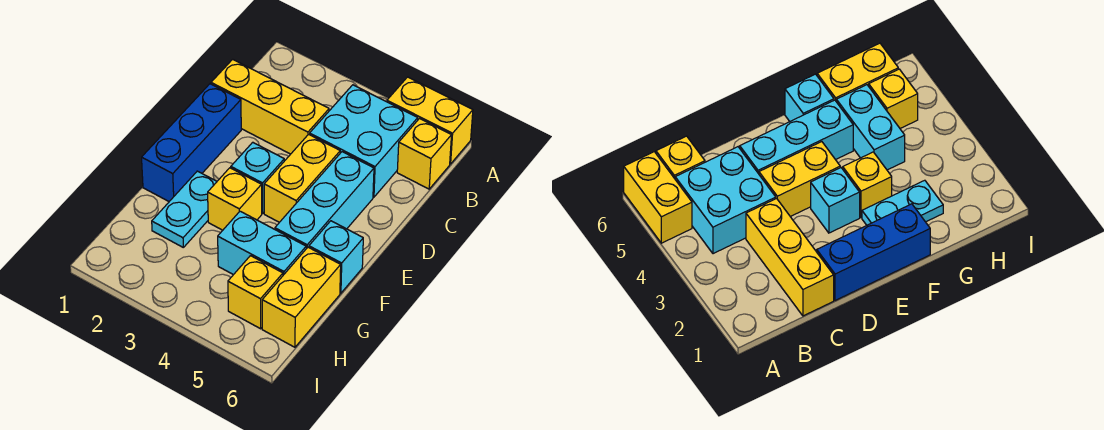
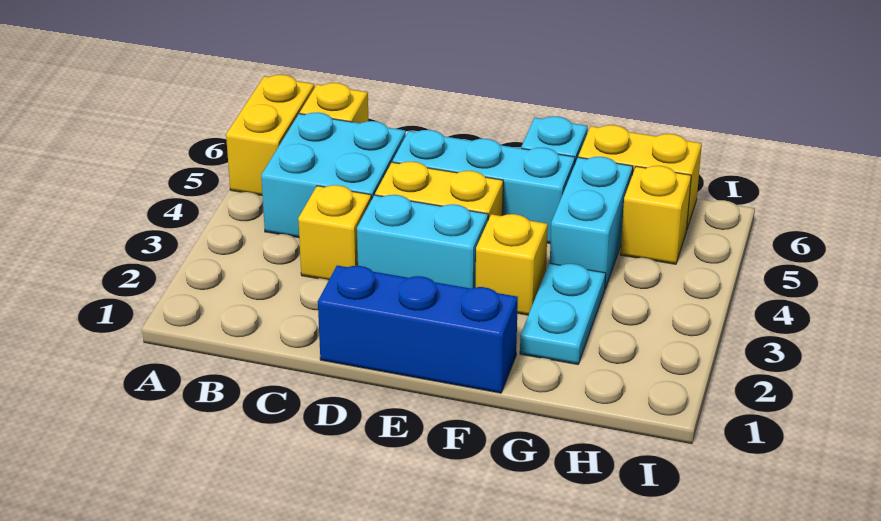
yellow brick C1:C3 level 1 -> yellow brick C3 level 1
cyan brick E3 level 1 -> cyan brick D3:E3 level 1
cyan plate F2:G2 level 1 -> cyan plate G2:G3 level 1

